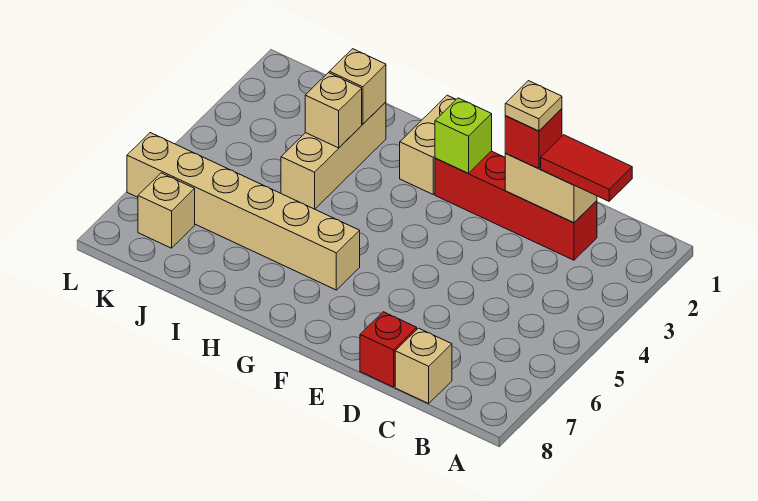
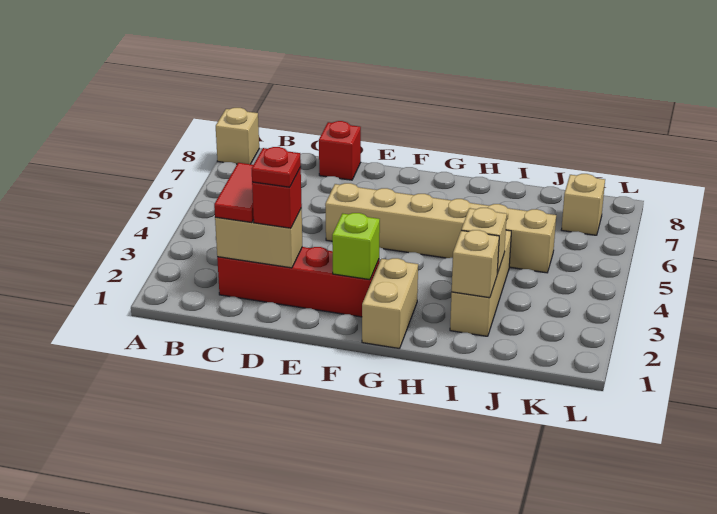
red tile B2:C2 level 3 -> red tile C2:C3 level 3
tan brick C8 level 1 -> tan brick A8 level 1
tan plate D2 level 4 -> red plate D2 level 4
tan brick G6:L6 level 1 -> tan brick E5:J5 level 1

